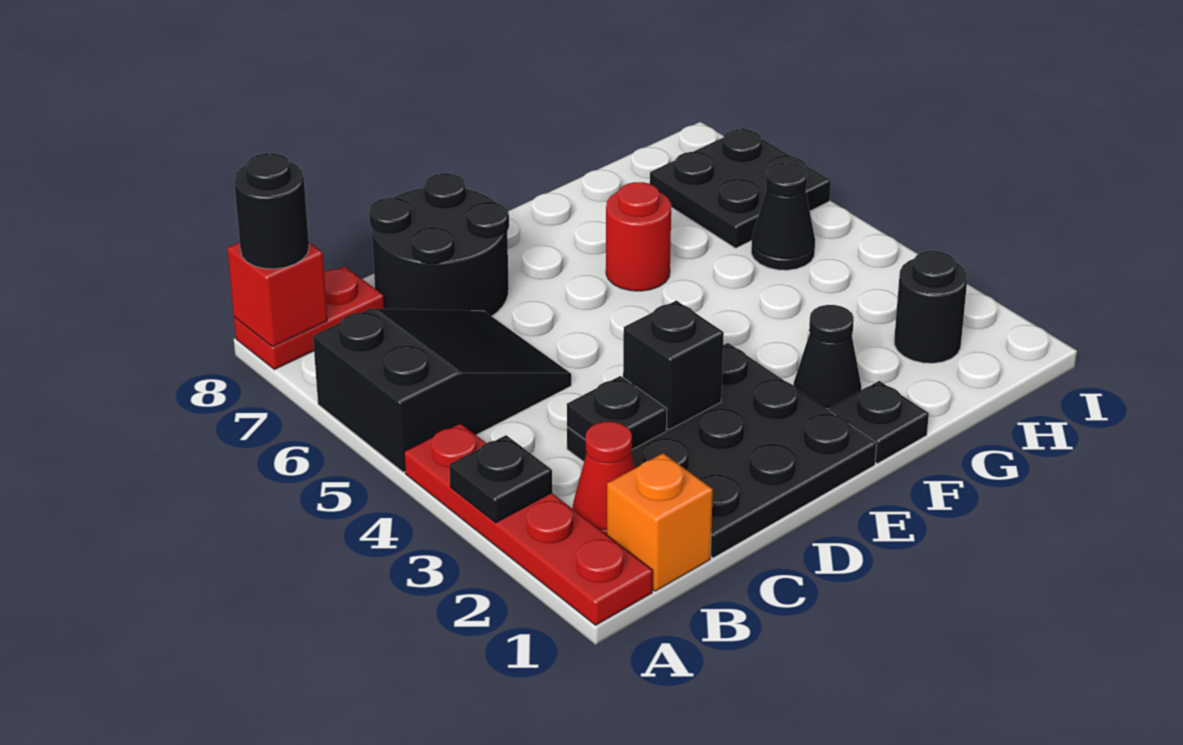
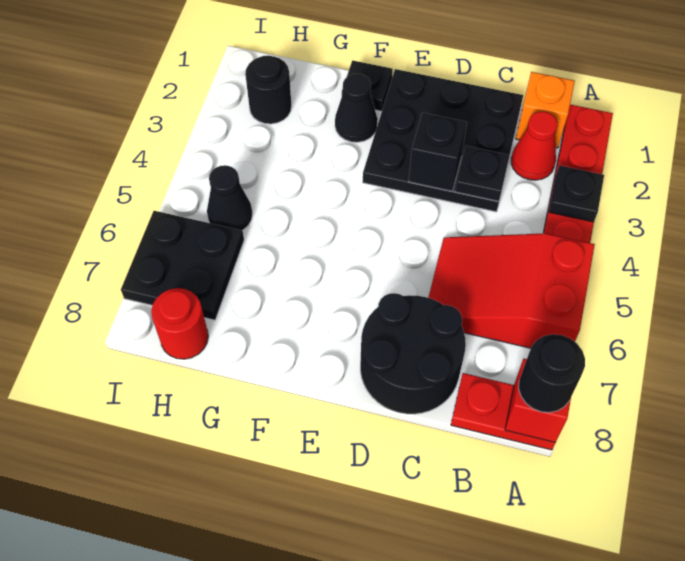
black slope A5:C6 level 1 top A -> red slope A5:C6 level 1 top A
red round brick F6 level 1 -> red round brick H8 level 1

